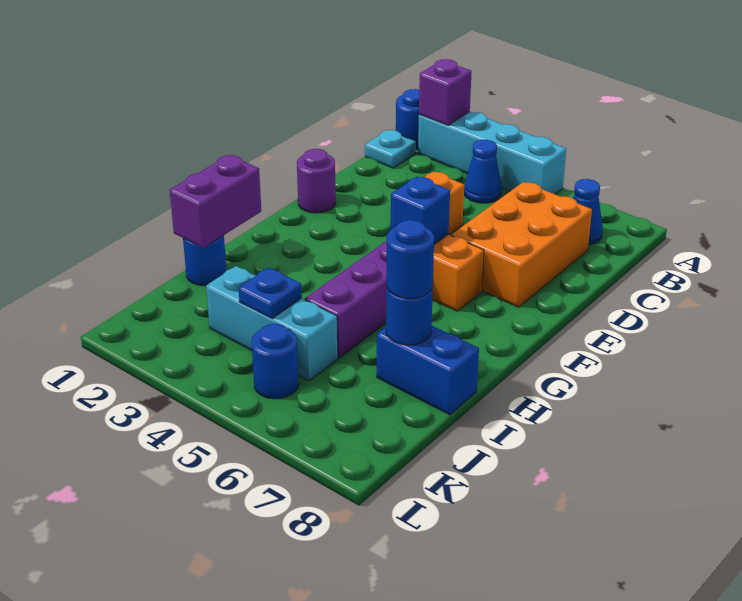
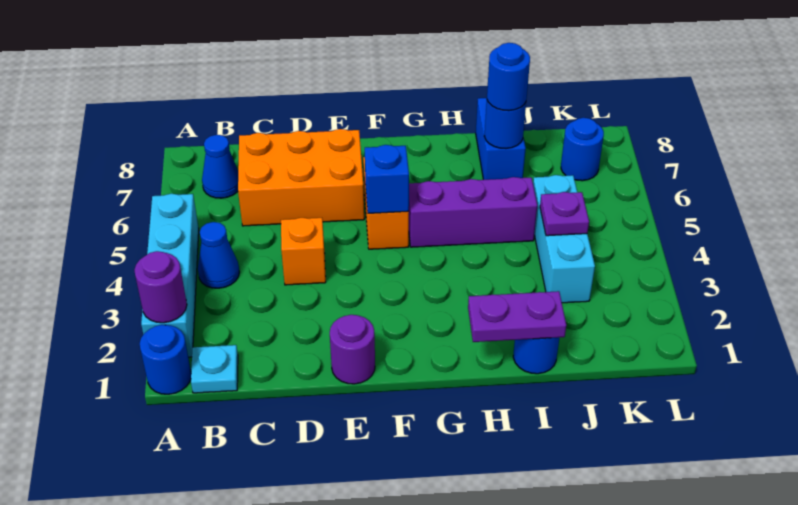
purple brick A2 level 2 -> purple round brick A2 level 2
purple brick H1:I1 level 2 -> purple plate H1:I1 level 2
blue plate J4 level 2 -> purple plate J4 level 2
blue round brick K5 level 1 -> blue round brick K7 level 1

